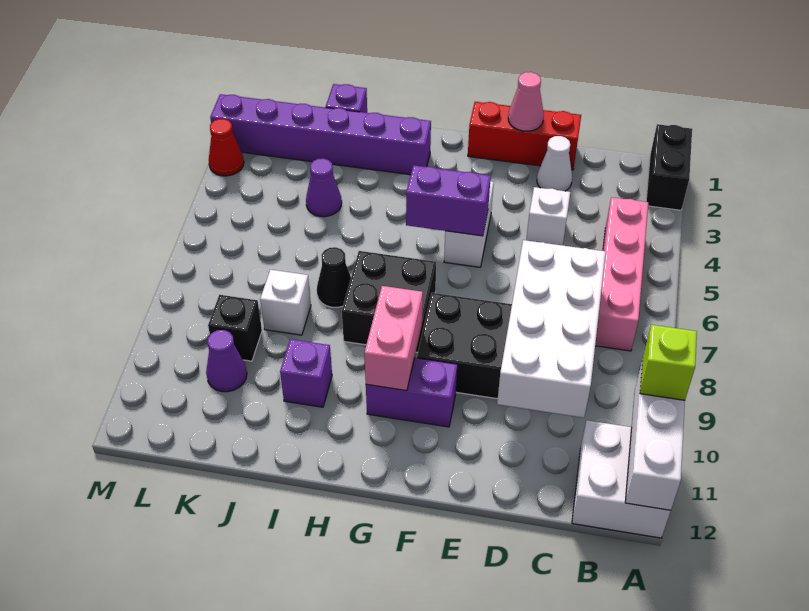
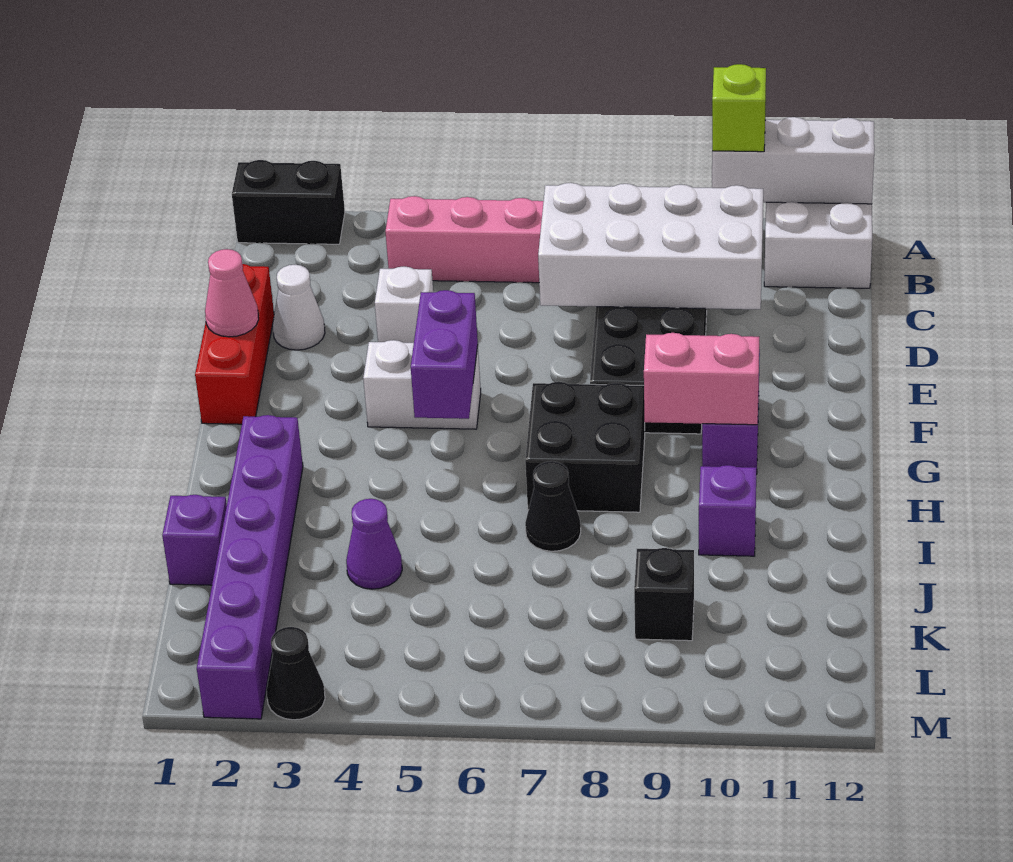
white brick J8 level 1 -> none
purple cone K10 level 1 -> none
red cone M3 level 1 -> black cone M3 level 1

